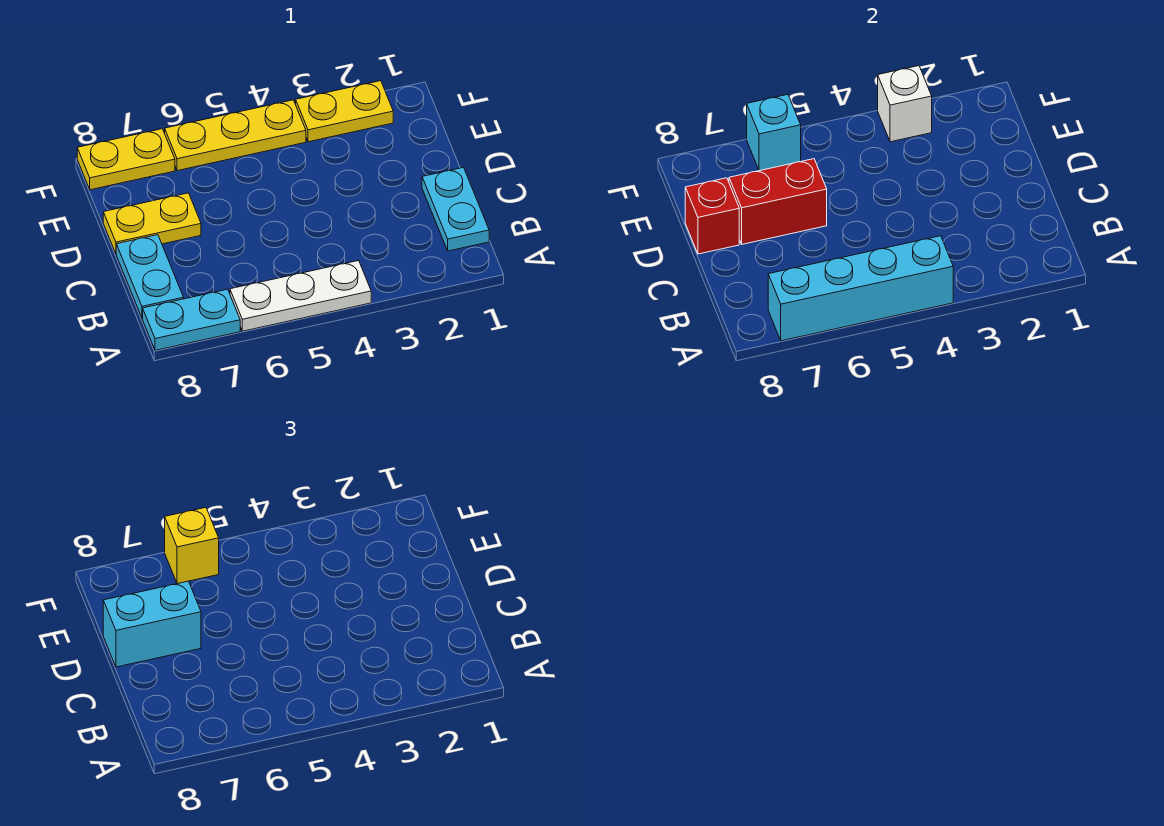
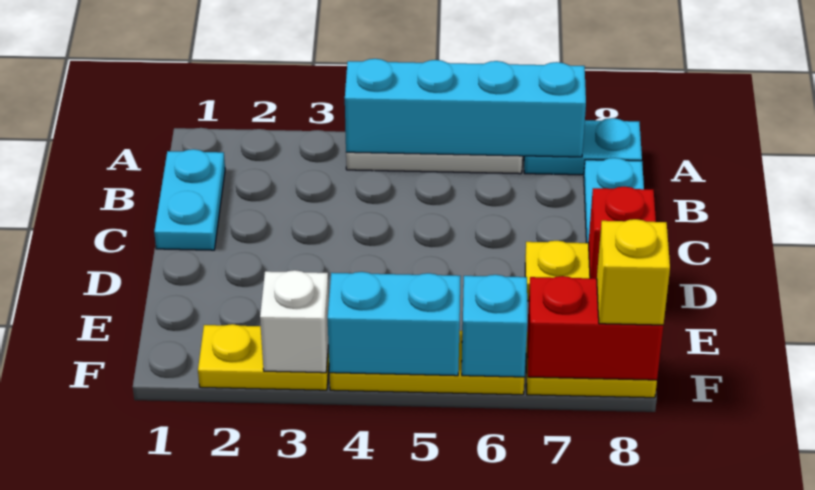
red brick D6:D7 level 2 -> red brick F7:F8 level 2
cyan brick D7:D8 level 3 -> cyan brick F4:F5 level 2
yellow brick F6 level 3 -> yellow brick F8 level 3

